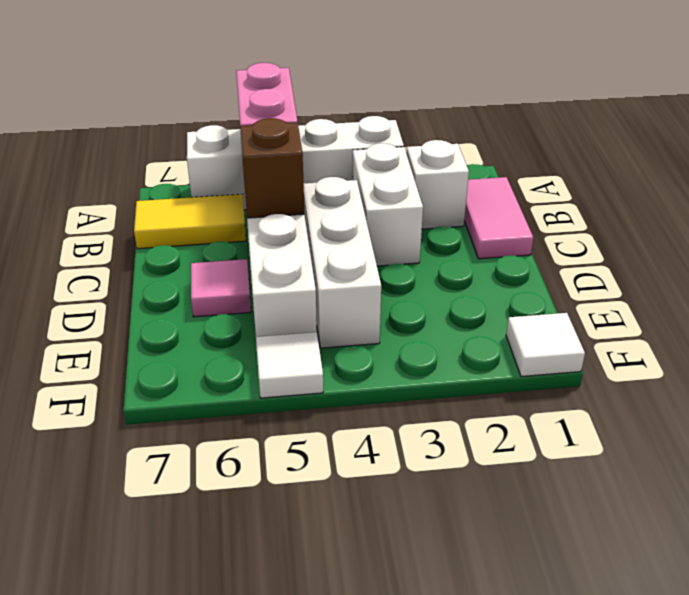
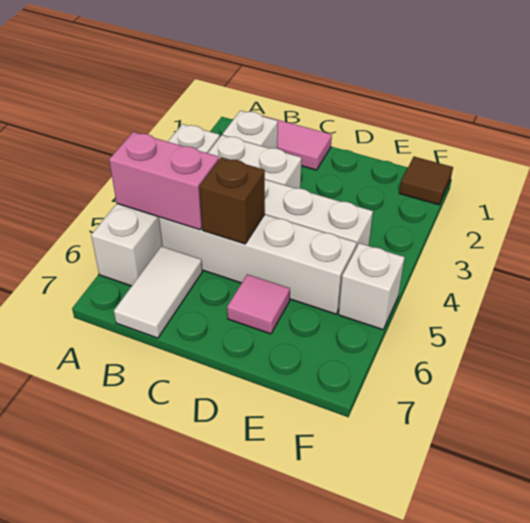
yellow tile B6:B7 level 1 -> white tile B6:B7 level 1
white tile F1 level 1 -> brown tile F1 level 1
white tile F5 level 1 -> white brick F5 level 1

